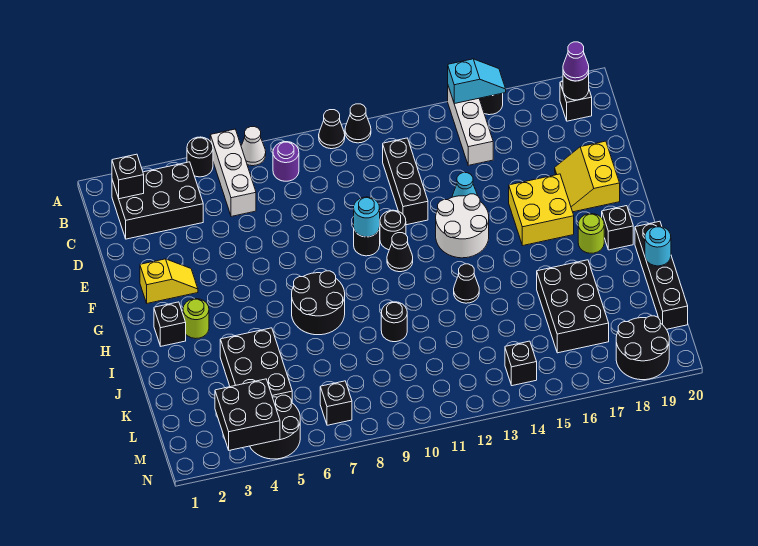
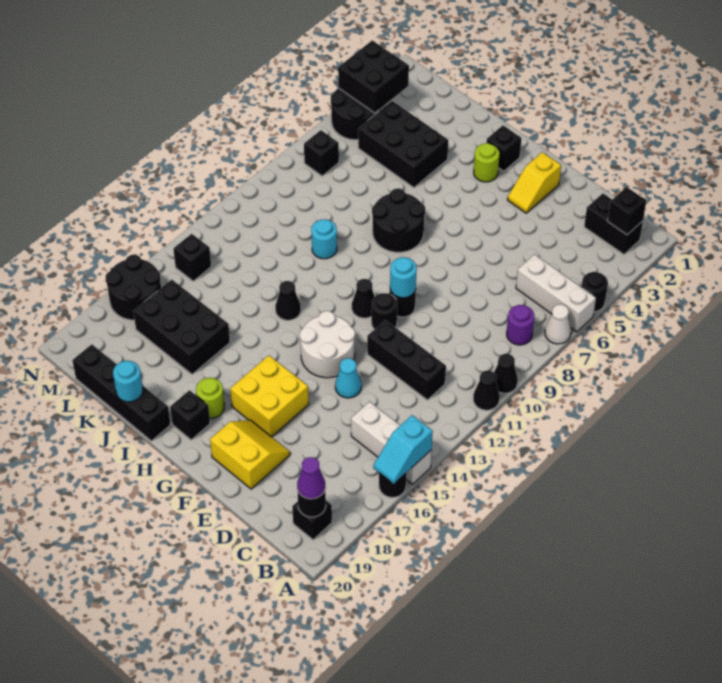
black brick B2:C4 level 1 -> black brick B2:C2 level 1
black round brick J10 level 1 -> cyan round brick J10 level 1
black round brick M18:N19 level 1 -> black round brick M16:N17 level 1

